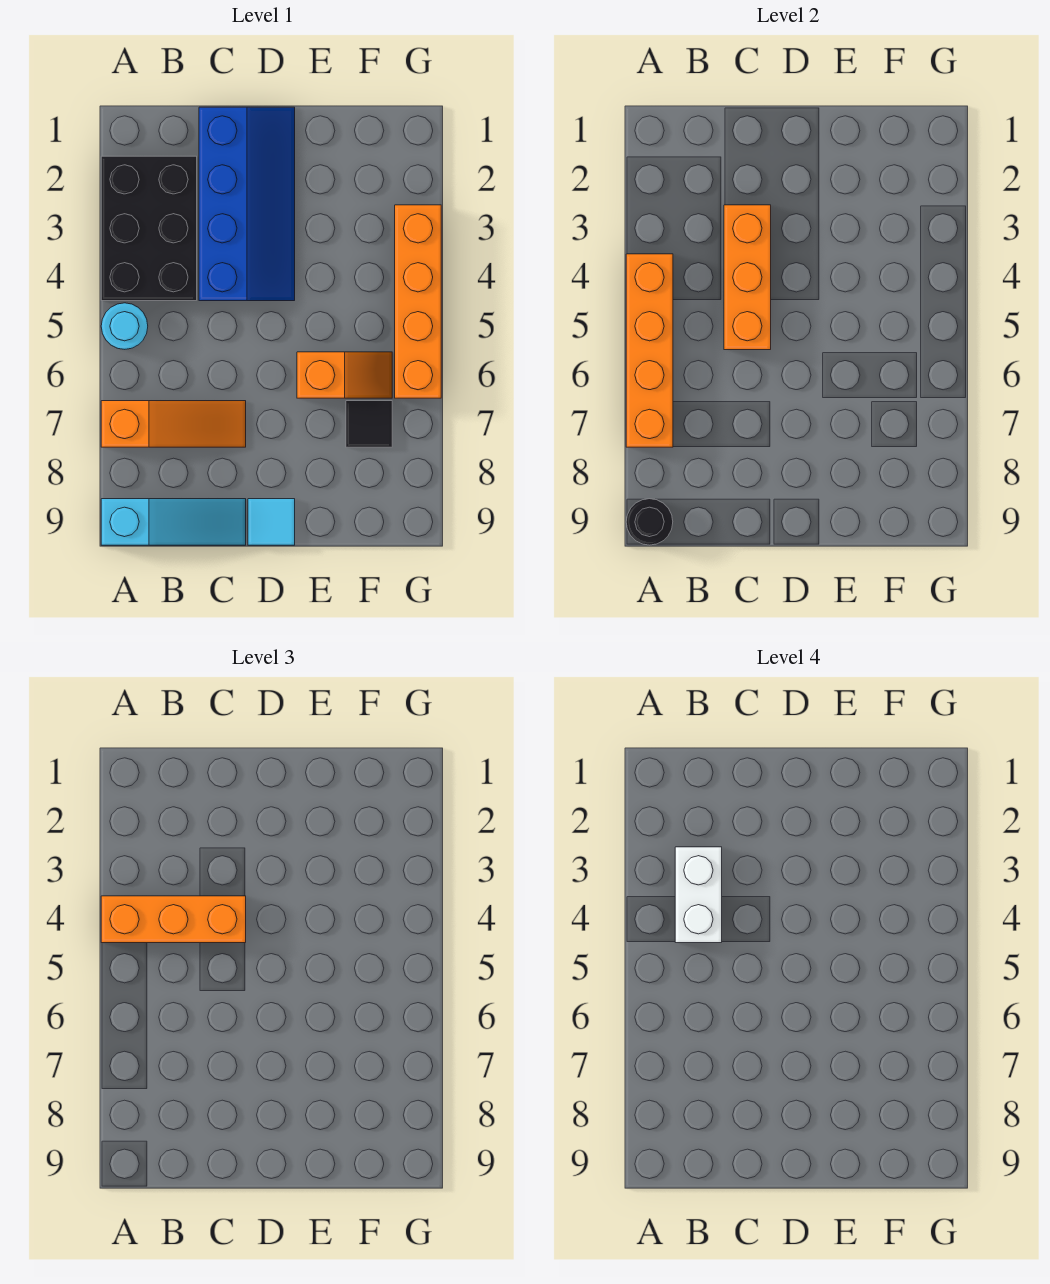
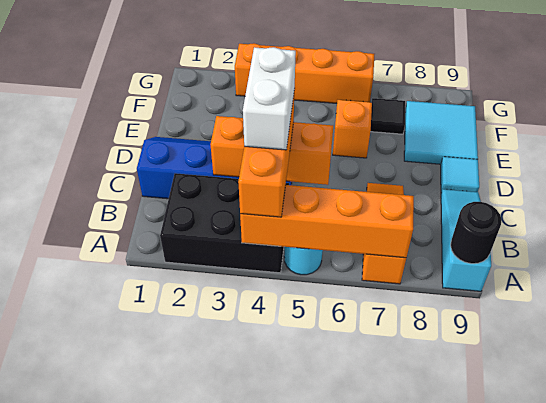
white brick B3:B4 level 4 -> white brick B4:C4 level 4
none -> cyan tile E8:F9 level 1

